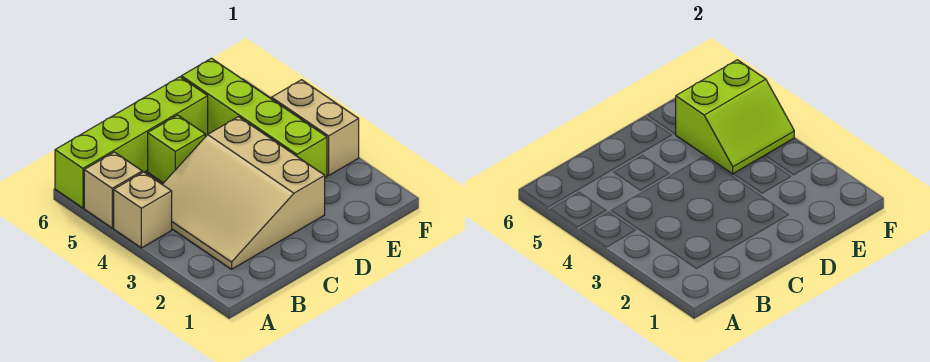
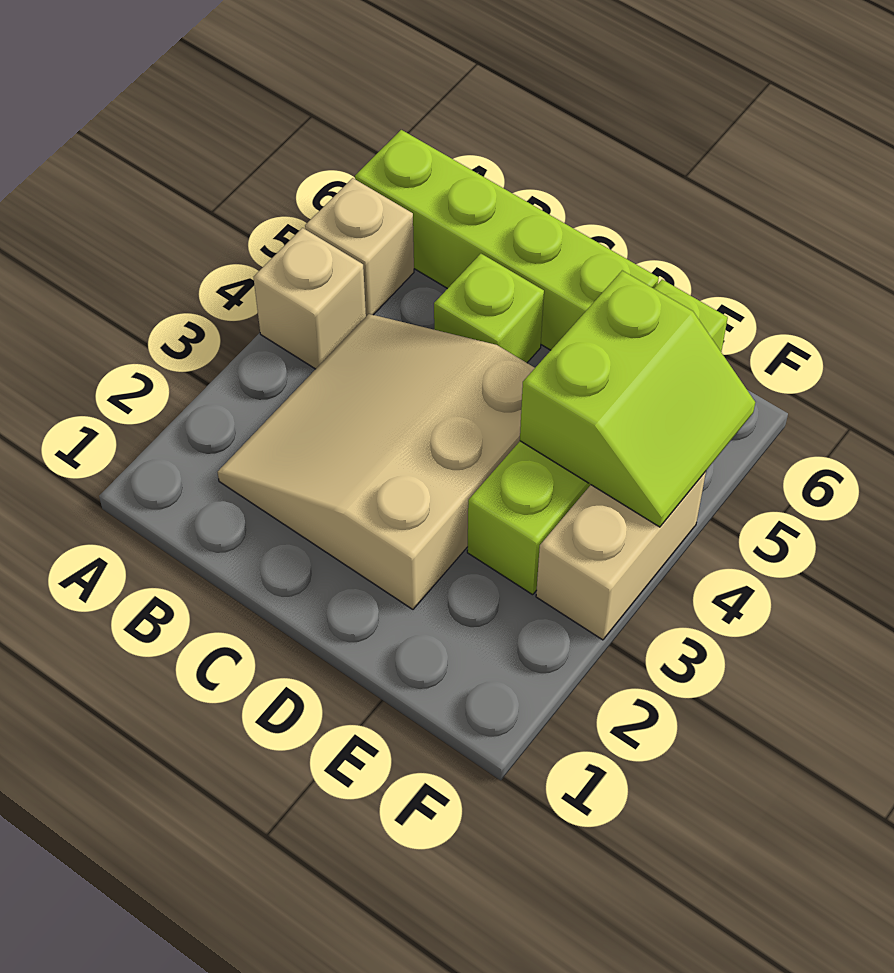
lime slope E4:F5 level 2 top 5 -> lime slope E4:F5 level 2 top E

